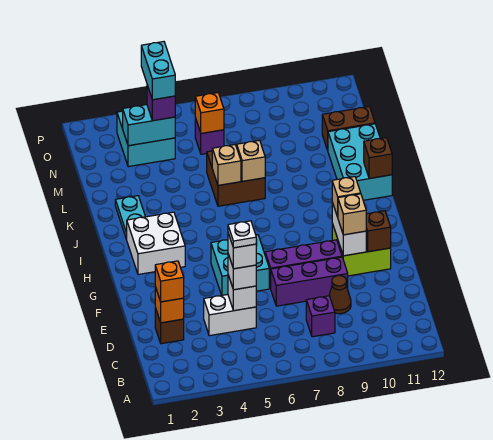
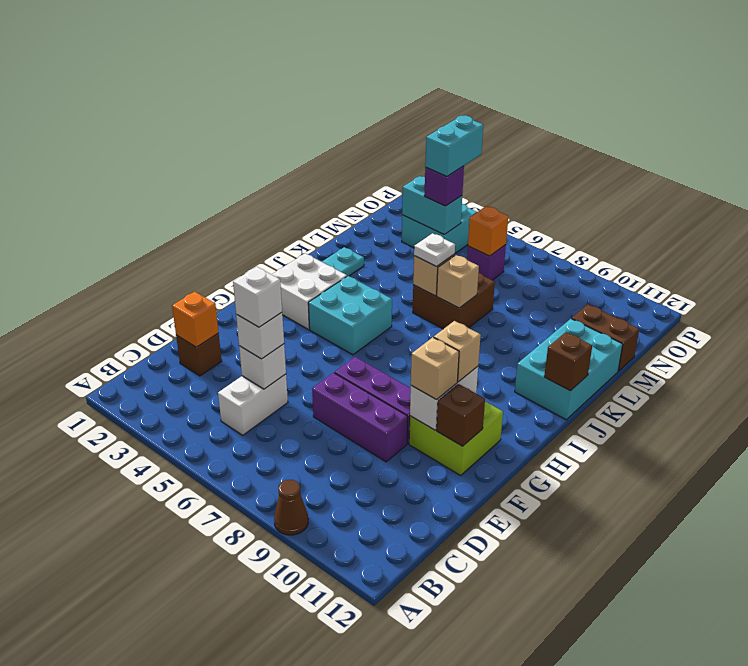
purple brick C8 level 1 -> none
orange brick D2 level 3 -> none
white brick D4:D5 level 1 -> white brick C5:D5 level 1
white plate D5 level 5 -> white plate K6 level 3
brown cone D9 level 1 -> brown cone A9 level 1
cyan brick F5:G6 level 1 -> cyan brick H4:I5 level 1

